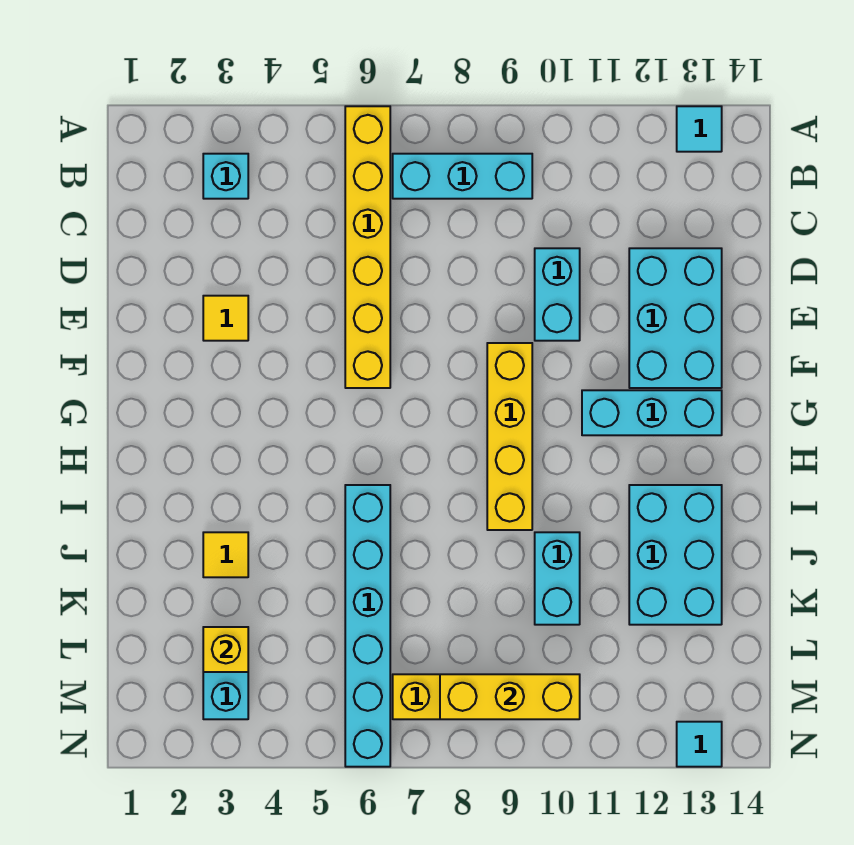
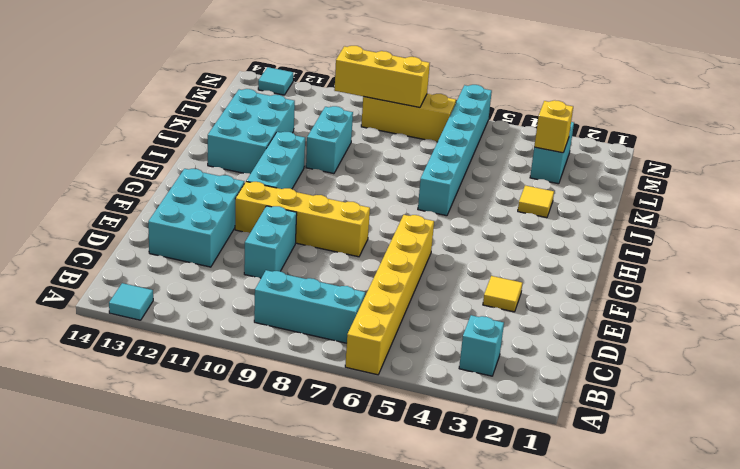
yellow brick F9:I9 level 1 -> yellow brick F8:F11 level 1
cyan brick G11:G13 level 1 -> cyan brick G11:I11 level 1

